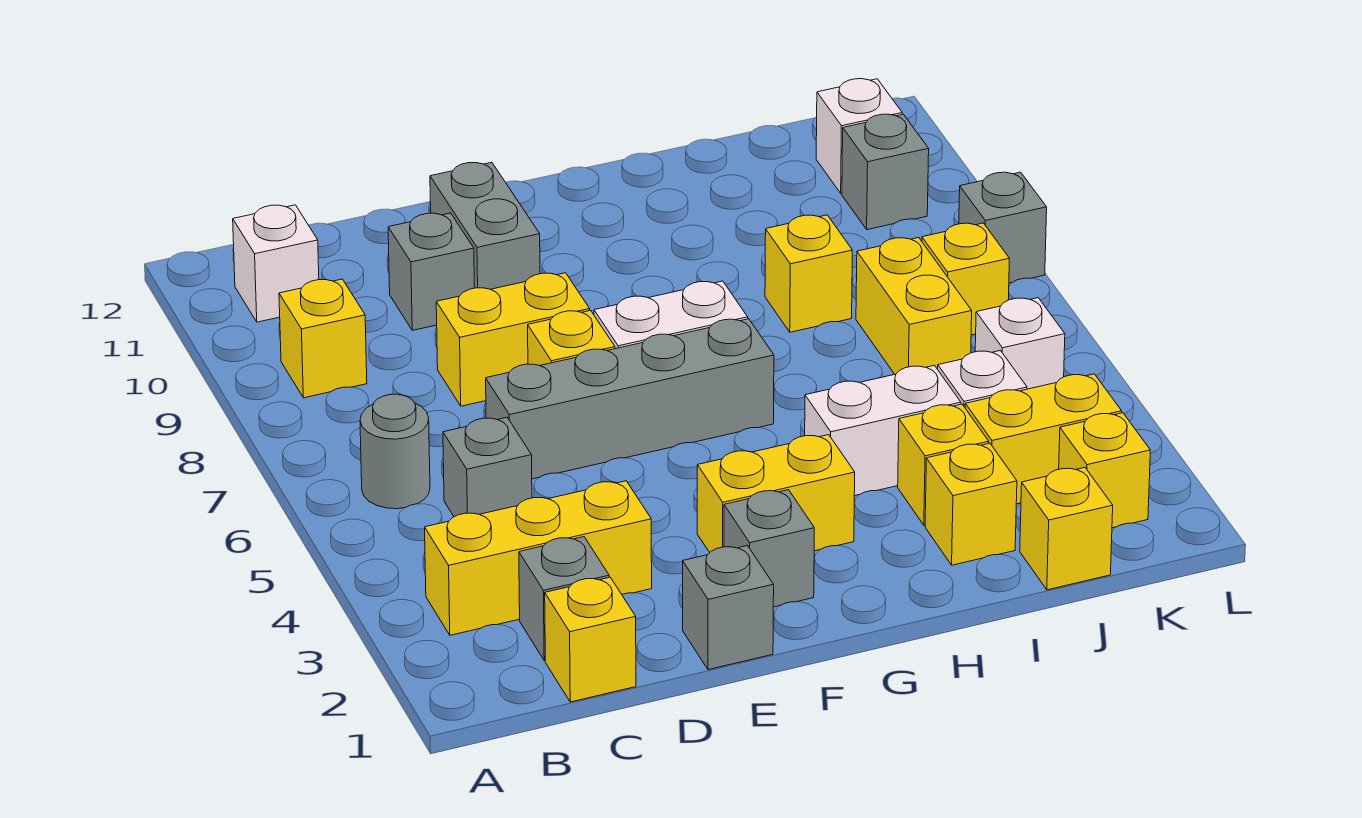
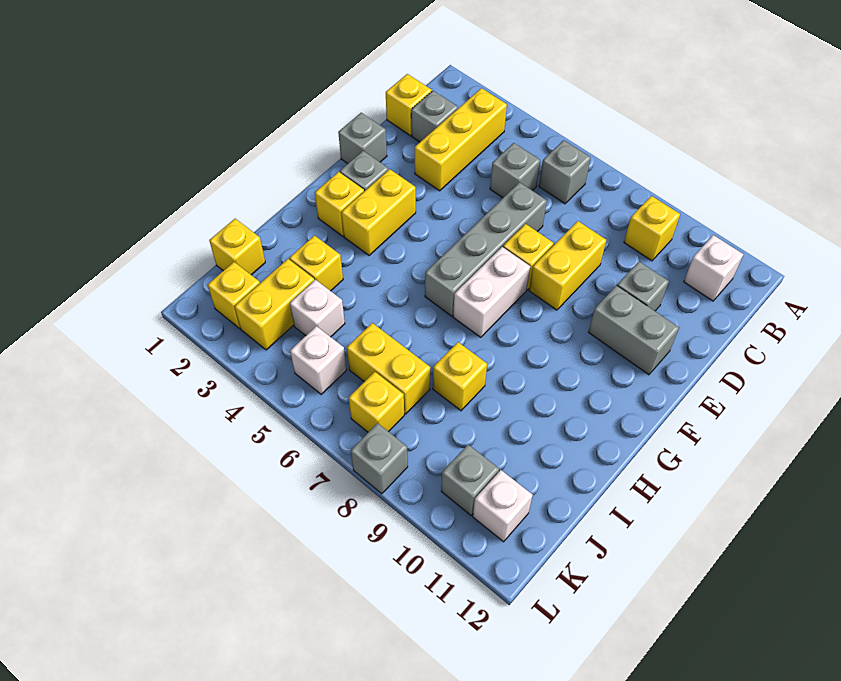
grey round brick B6 level 1 -> grey brick B6 level 1
white brick H4:I4 level 1 -> none
yellow brick I2 level 1 -> yellow brick G2 level 1

